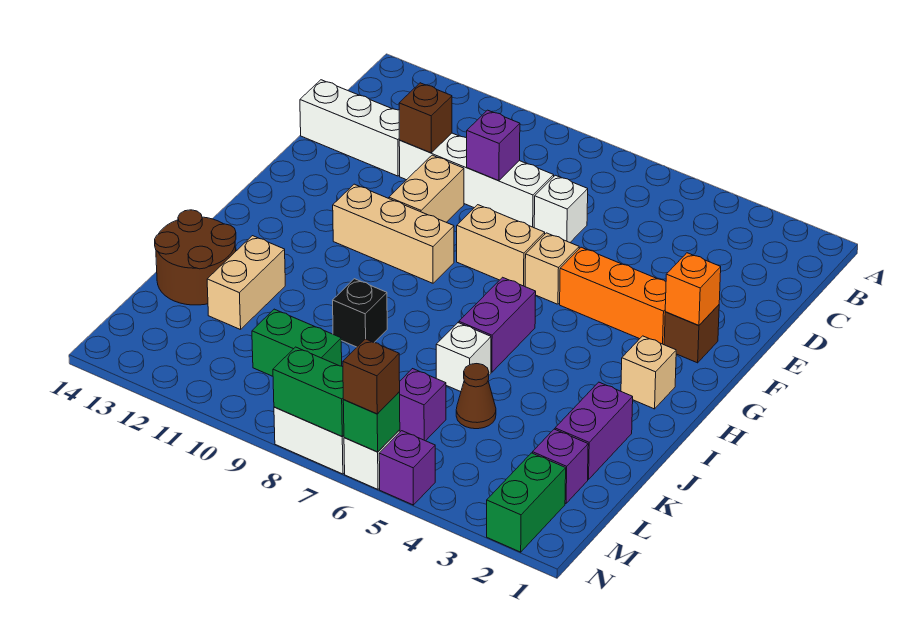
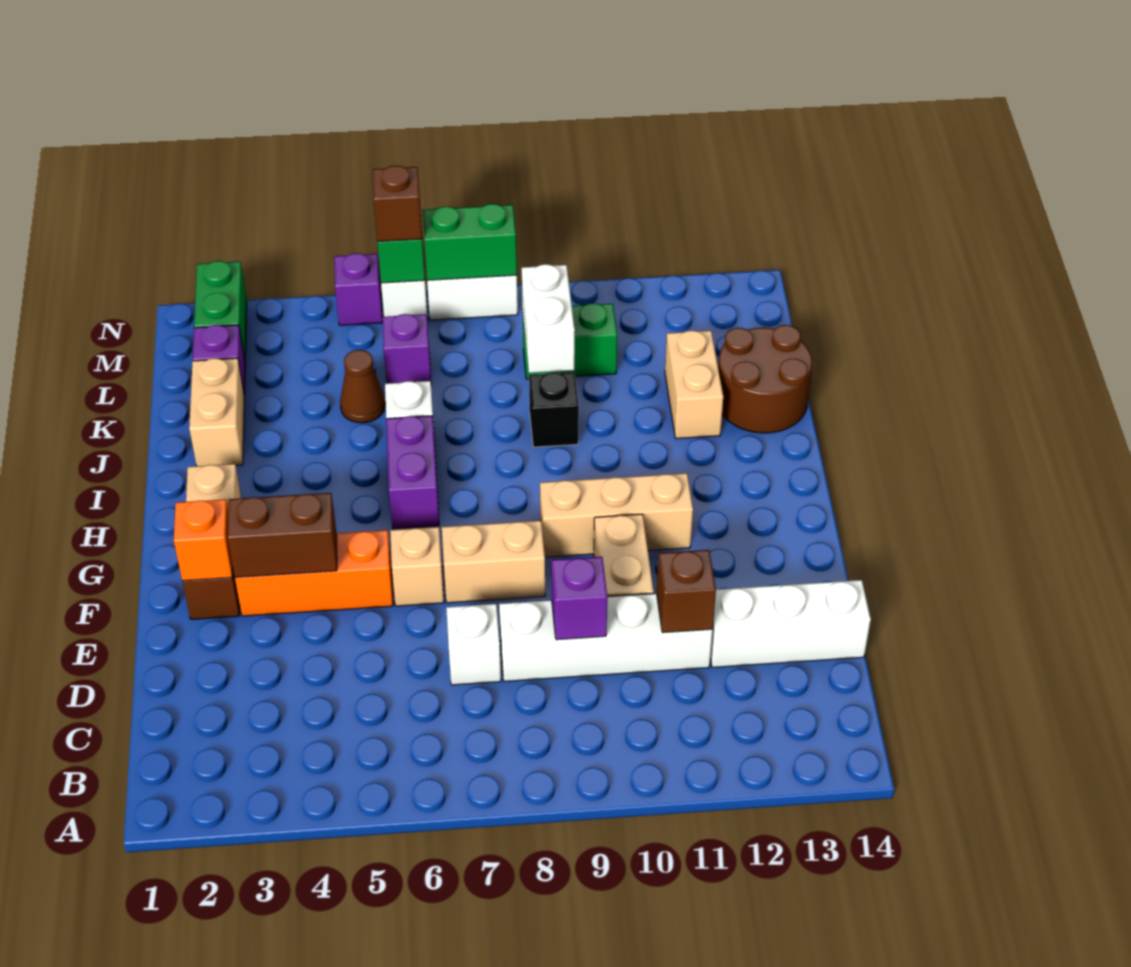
none -> brown brick F3:F4 level 2
purple brick J2:K2 level 1 -> tan brick J2:K2 level 1
none -> white brick K9:L9 level 2

